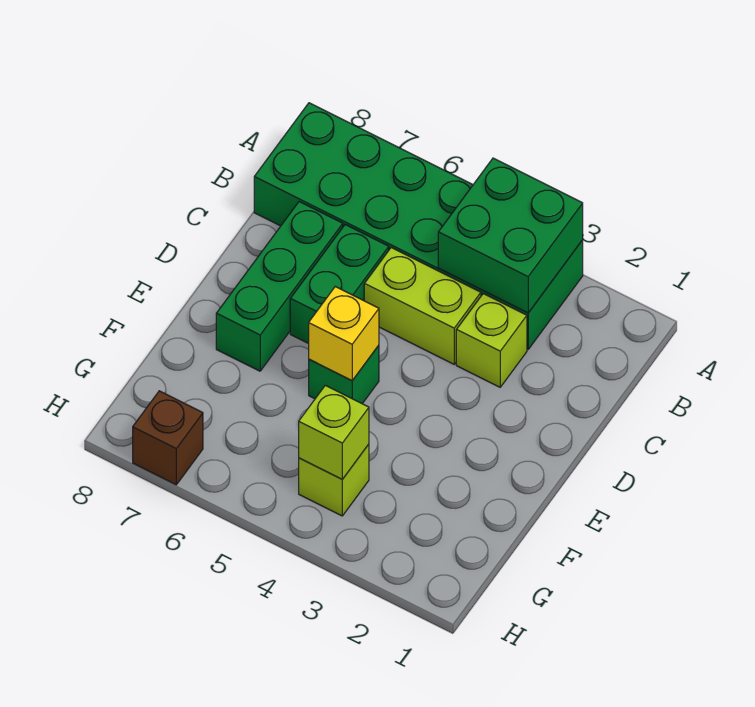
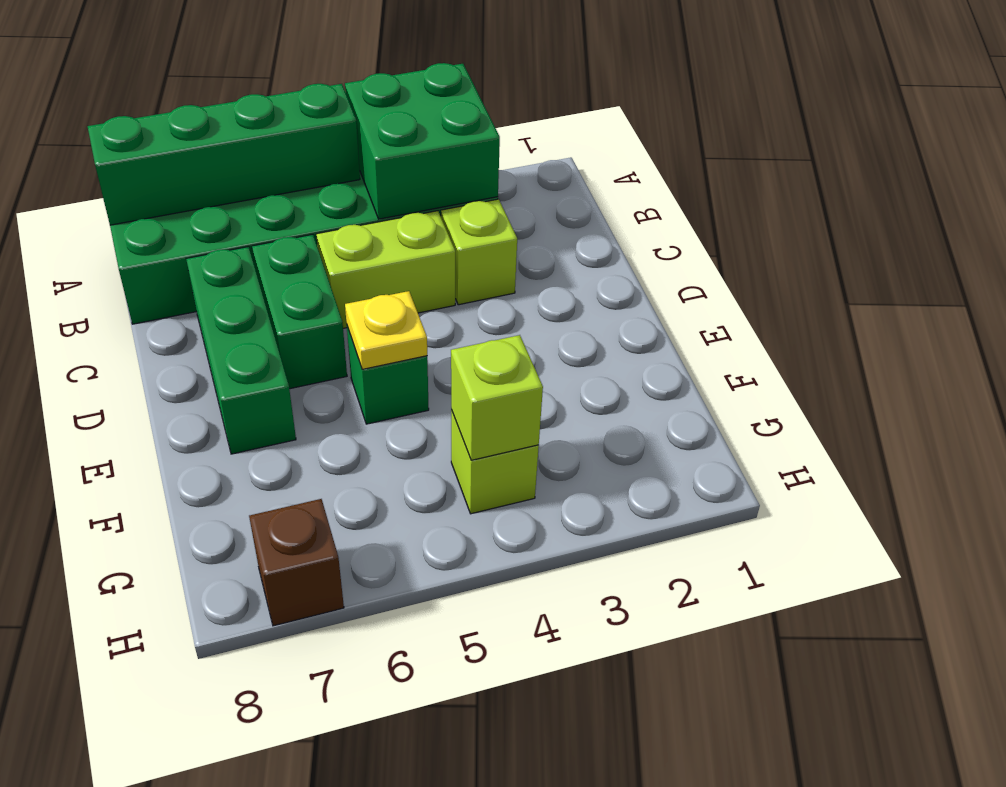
none -> green brick A5:A8 level 2
yellow brick E5 level 2 -> yellow plate E5 level 2

